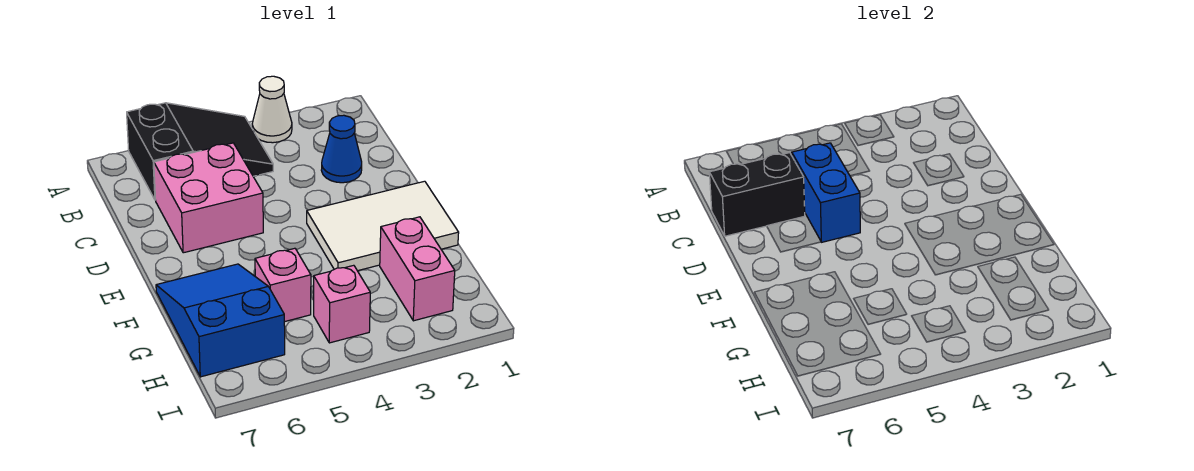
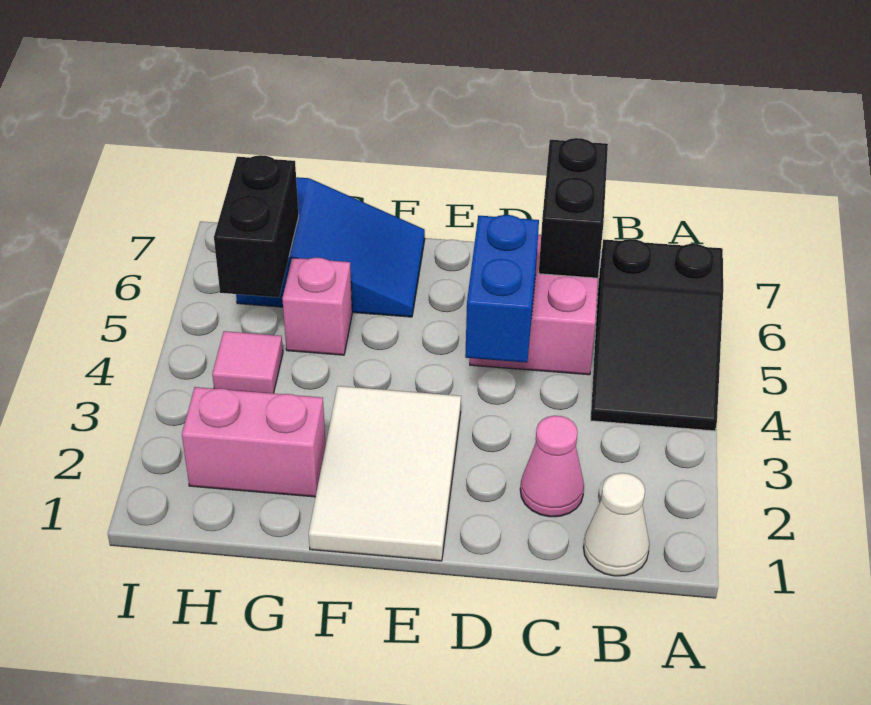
white cone A3 level 1 -> white cone B1 level 1
blue cone C2 level 1 -> pink cone C2 level 1
blue brick C5:D5 level 2 -> blue brick D4:D5 level 2
pink brick H4 level 1 -> pink tile H4 level 1
none -> black brick H5:H6 level 2

